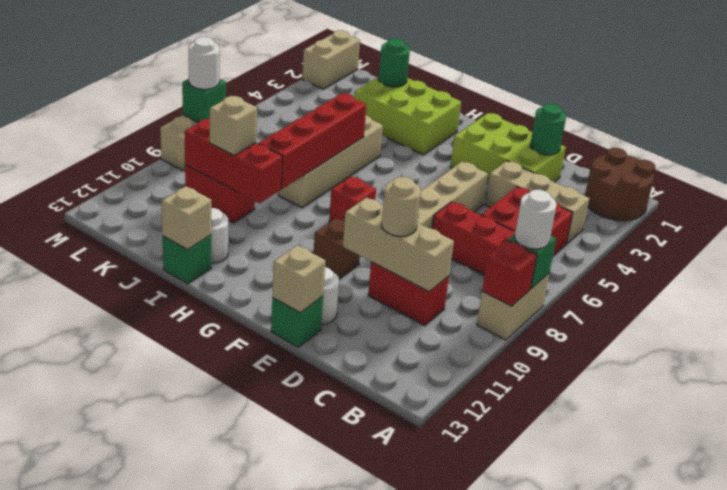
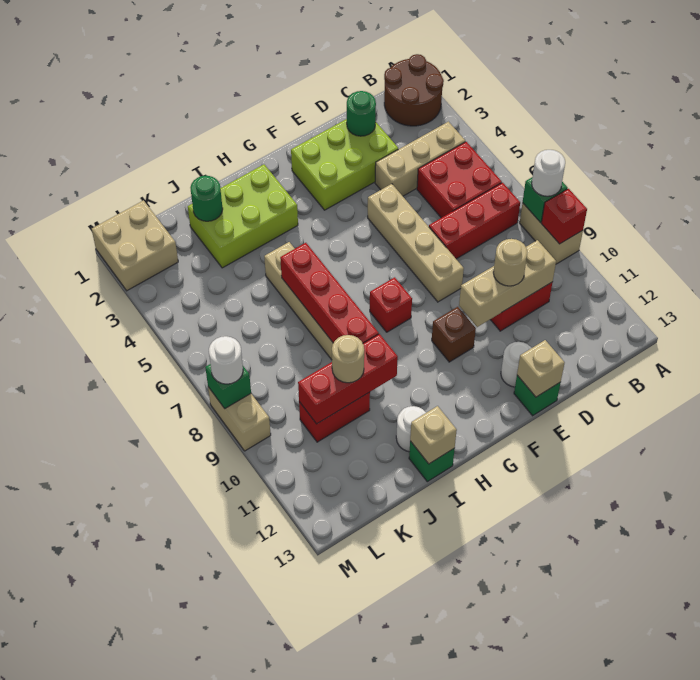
tan brick J10 level 3 -> tan round brick J10 level 3
tan brick M1:M2 level 1 -> tan brick L1:M2 level 1

